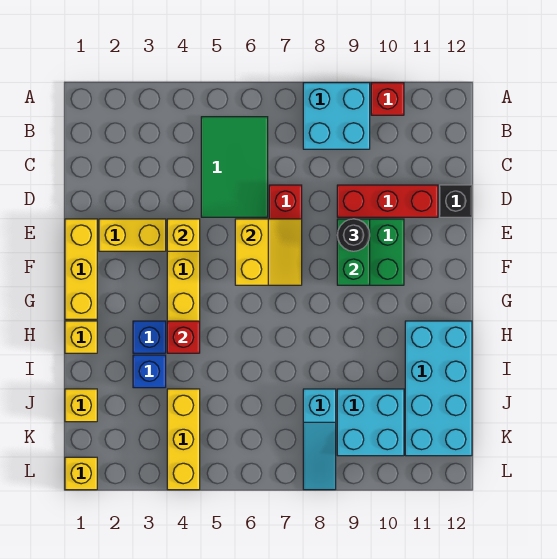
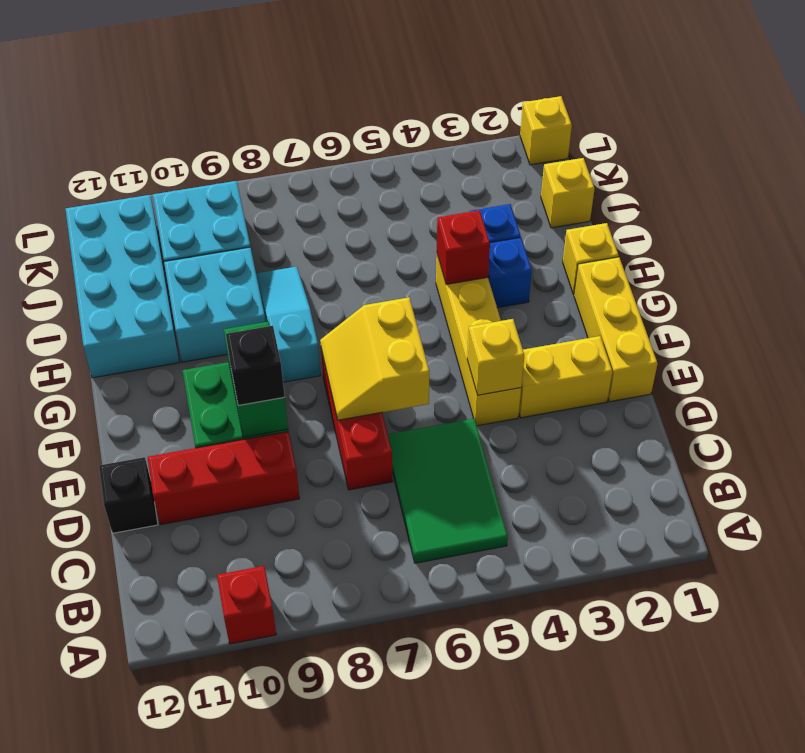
cyan brick A8:B9 level 1 -> cyan brick H9:I10 level 1
black round brick E9 level 3 -> black brick E9 level 3
yellow brick J4:L4 level 1 -> none
cyan slope J8:L8 level 1 top J -> cyan slope G8:I8 level 1 top G

